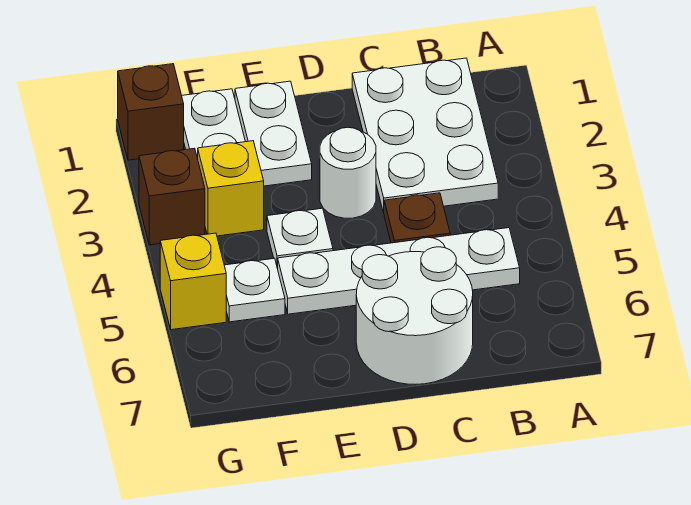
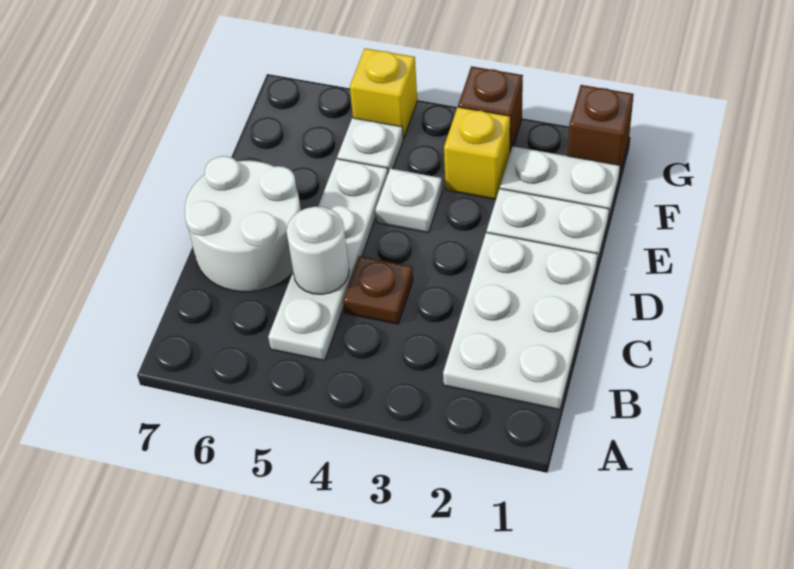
white plate B1:C3 level 1 -> white plate B1:D2 level 1
white round brick D3 level 1 -> white round brick C5 level 2

